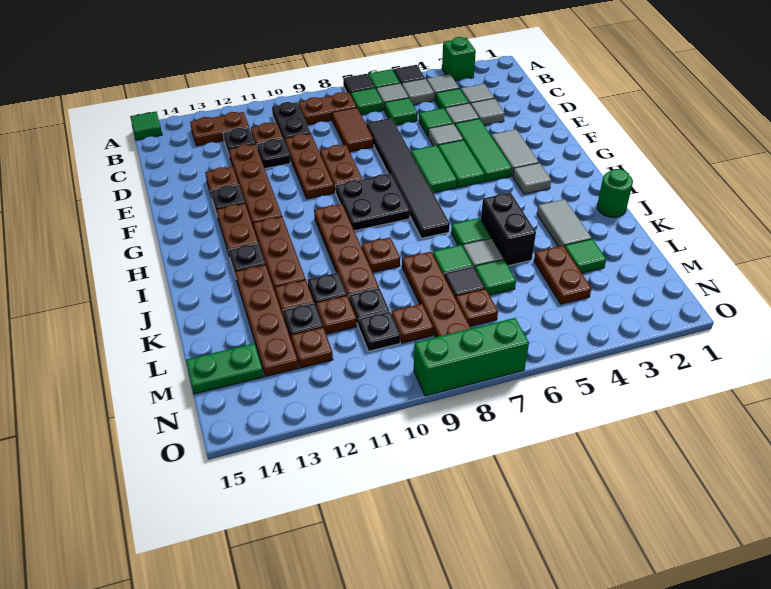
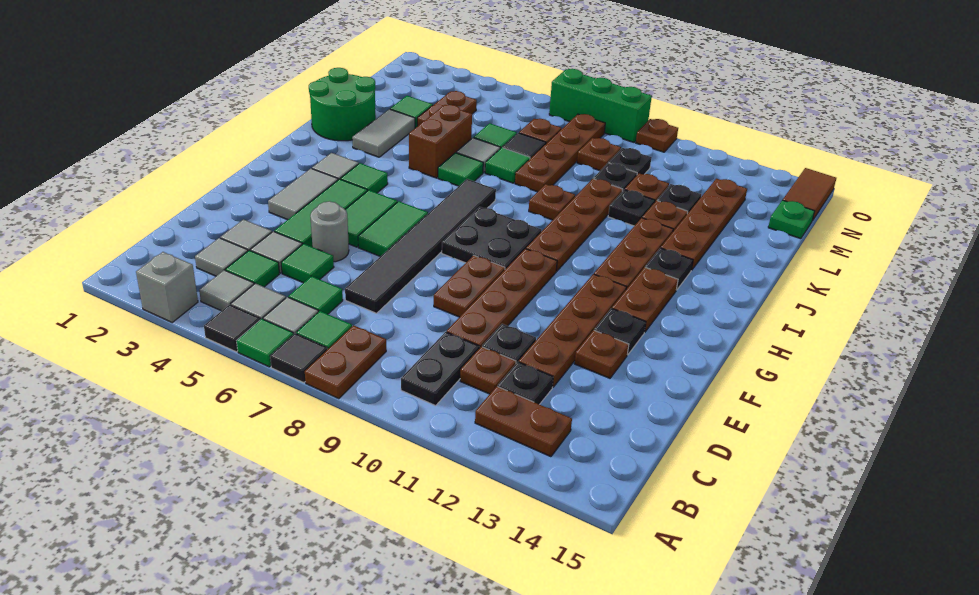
green brick A3 level 1 -> grey brick A3 level 1
green tile A15 level 1 -> green tile H4 level 1
brown plate B8:B9 level 1 -> brown plate A8:B8 level 1
brown tile C8:D8 level 1 -> brown tile N15:O15 level 1
brown plate D10:F10 level 1 -> brown plate D10:G10 level 1
grey tile E5 level 1 -> grey round brick E5 level 1
green round brick J1 level 1 -> green round brick J1:K2 level 1
black brick J5:K5 level 1 -> brown brick J5:K5 level 1
brown plate M12 level 1 -> brown plate O10 level 1
green plate M14:M15 level 1 -> green plate M15 level 1

